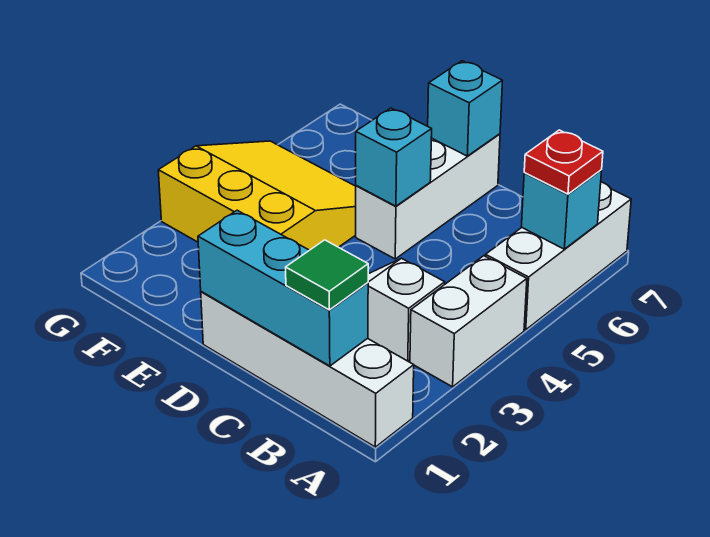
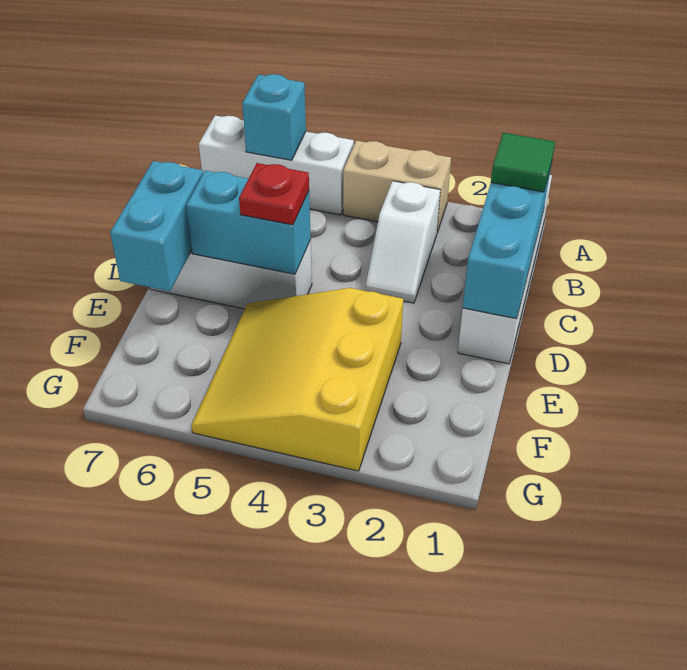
white brick A3:A4 level 1 -> tan brick A3:A4 level 1
red plate A6 level 3 -> red plate D5 level 3
cyan brick D5 level 2 -> cyan brick D5:D6 level 2
cyan brick D7 level 2 -> cyan brick D7:E7 level 2

